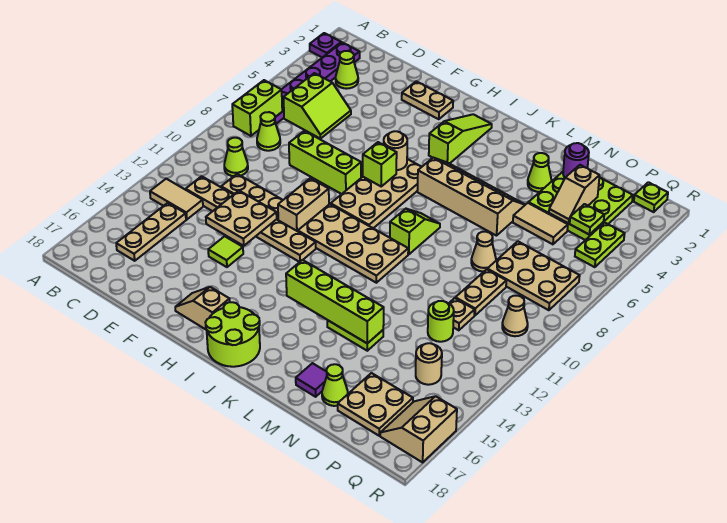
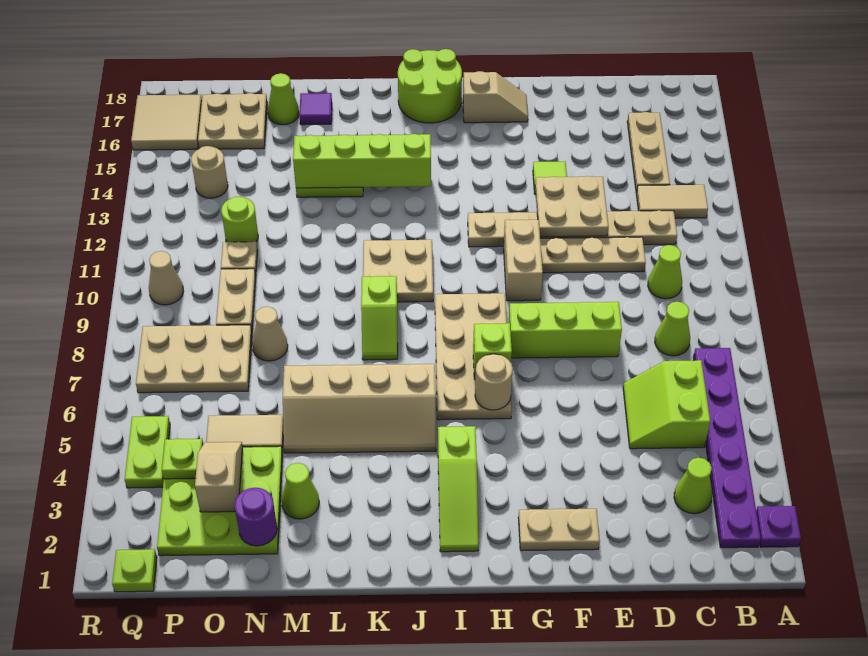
lime brick B7:B8 level 2 -> none
tan plate H10:K11 level 1 -> tan plate J10:K11 level 1
tan slope Q16:R17 level 1 top R -> tan tile Q16:R17 level 1

